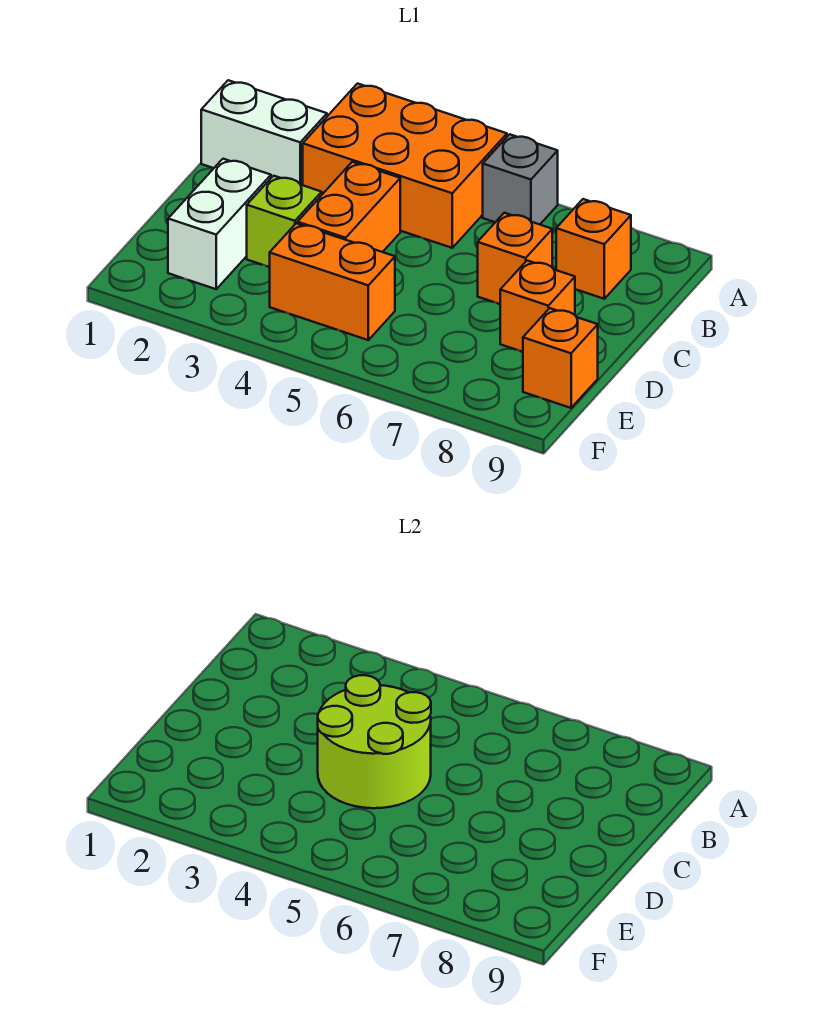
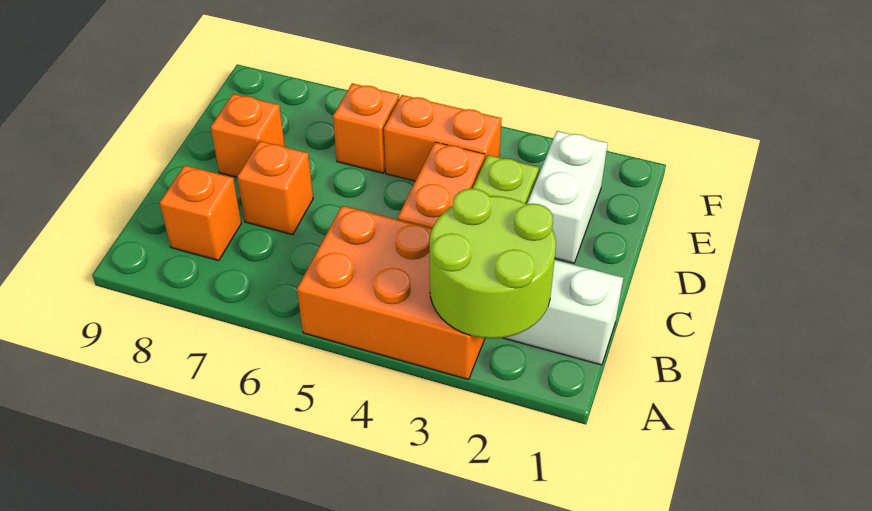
grey brick A6 level 1 -> none
lime round brick C4:D5 level 2 -> lime round brick A2:B3 level 2
orange brick E9 level 1 -> orange brick E6 level 1

